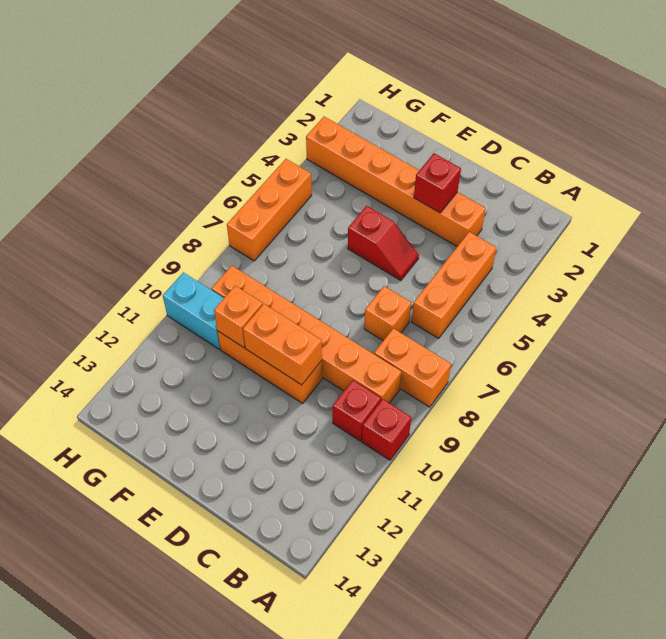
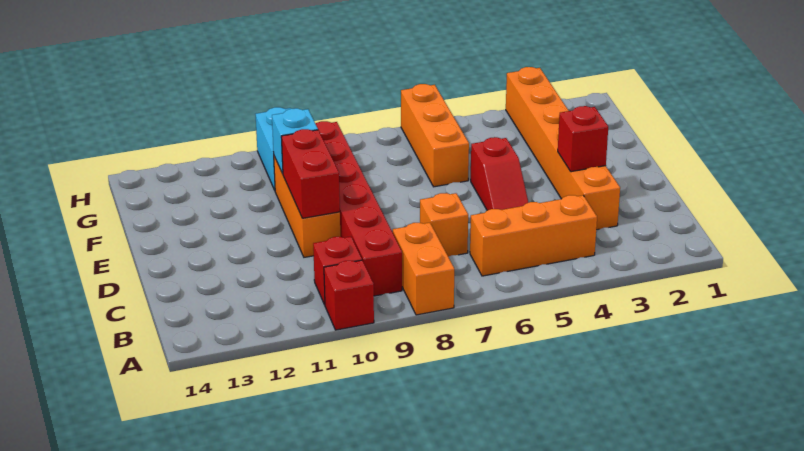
orange brick B9:G9 level 1 -> red brick B9:G9 level 1
orange brick D10:E10 level 2 -> red brick D10:E10 level 2
orange brick F10 level 2 -> cyan brick F10 level 2
orange brick H5:H7 level 1 -> orange brick F6:H6 level 1

